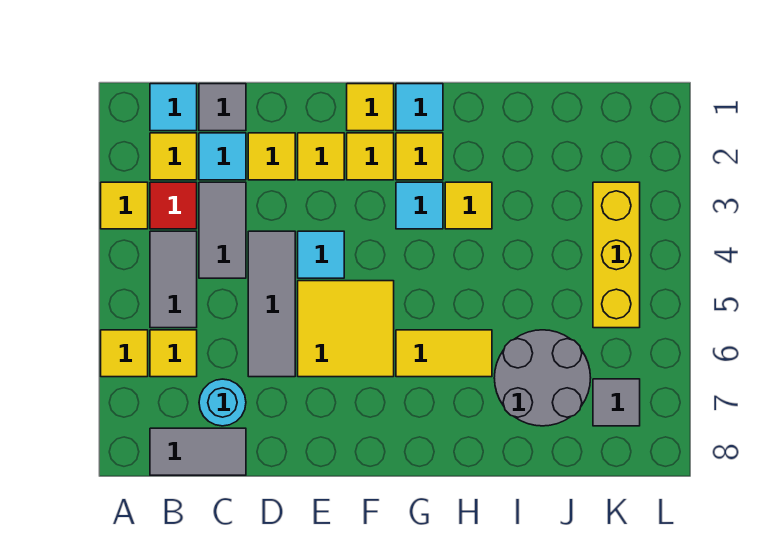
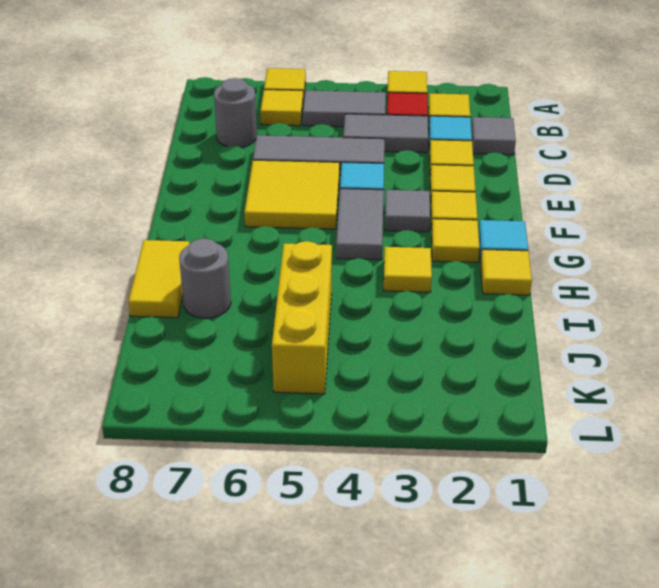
cyan tile B1 level 1 -> none
grey tile B8:C8 level 1 -> grey tile F4:G4 level 1
cyan round brick C7 level 1 -> grey round brick C7 level 1
yellow tile F1 level 1 -> yellow tile H1 level 1
cyan tile G3 level 1 -> none
yellow tile G6:H6 level 1 -> yellow tile H8:I8 level 1
grey round brick I6:J7 level 1 -> grey round brick I7 level 1
yellow brick K3:K5 level 1 -> yellow brick I5:K5 level 1
grey tile K7 level 1 -> grey tile F3 level 1

